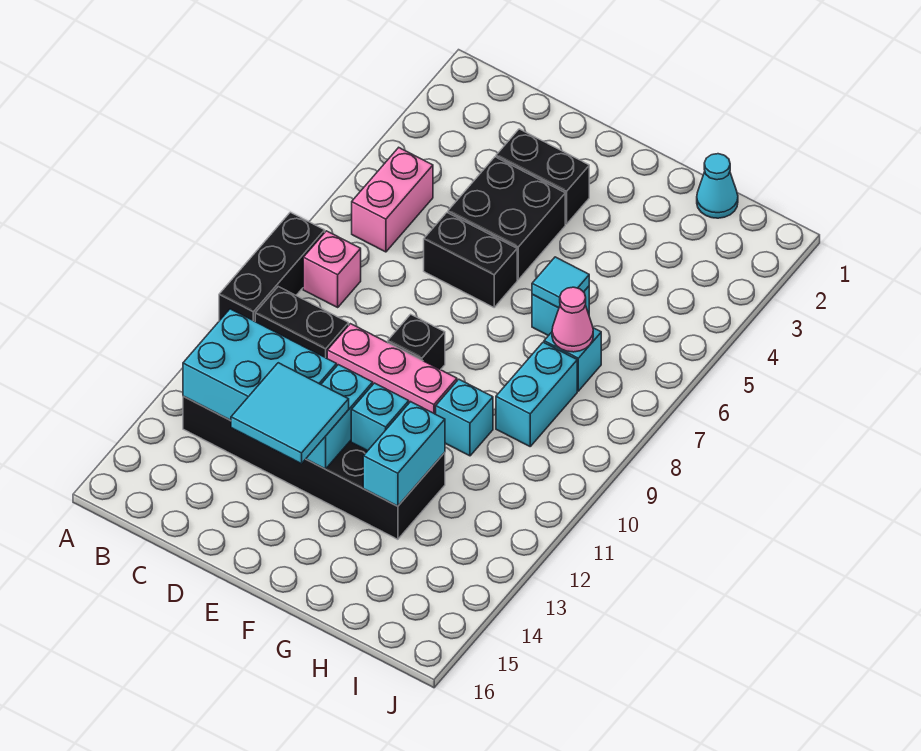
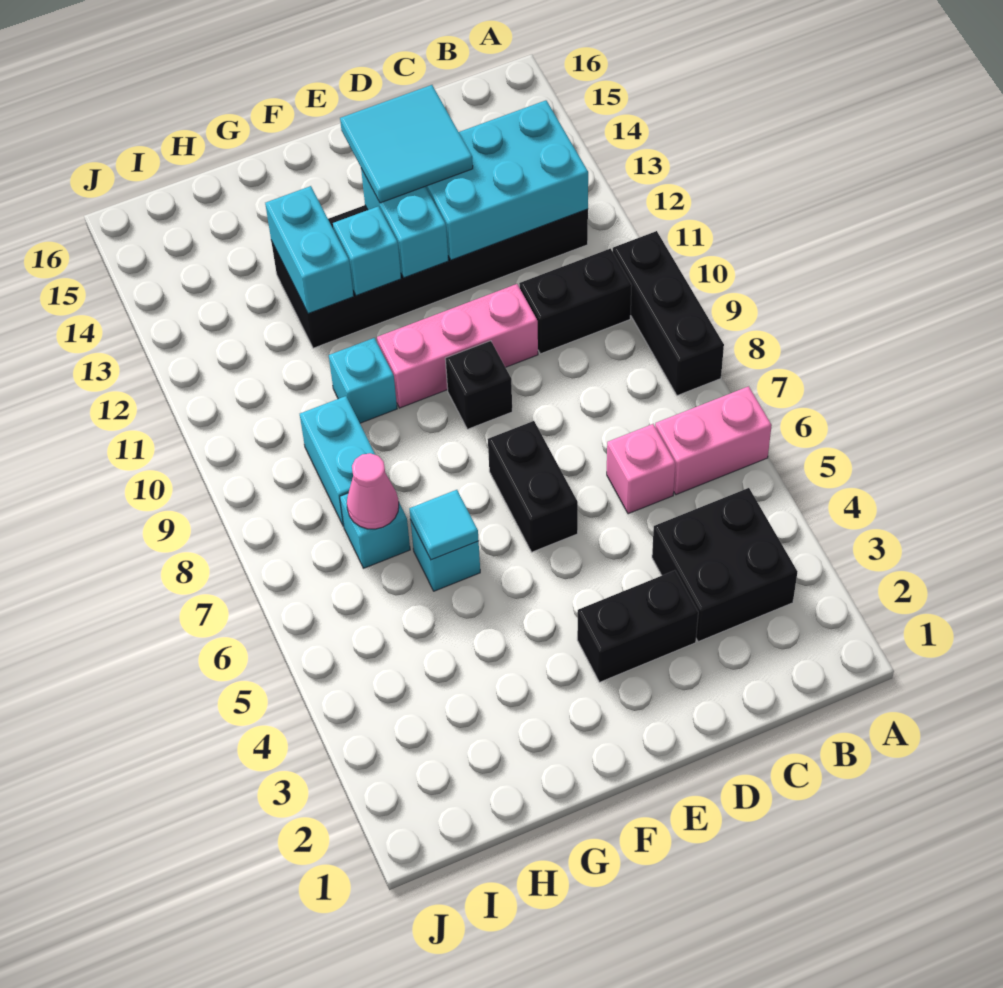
pink brick B5:B6 level 1 -> pink brick A6:B6 level 1
pink brick B8 level 1 -> pink brick C6 level 1
black brick D4:E5 level 1 -> black brick B3:C4 level 1
black brick D6:E6 level 1 -> black brick E6:E7 level 1
cyan cone H1 level 1 -> none

